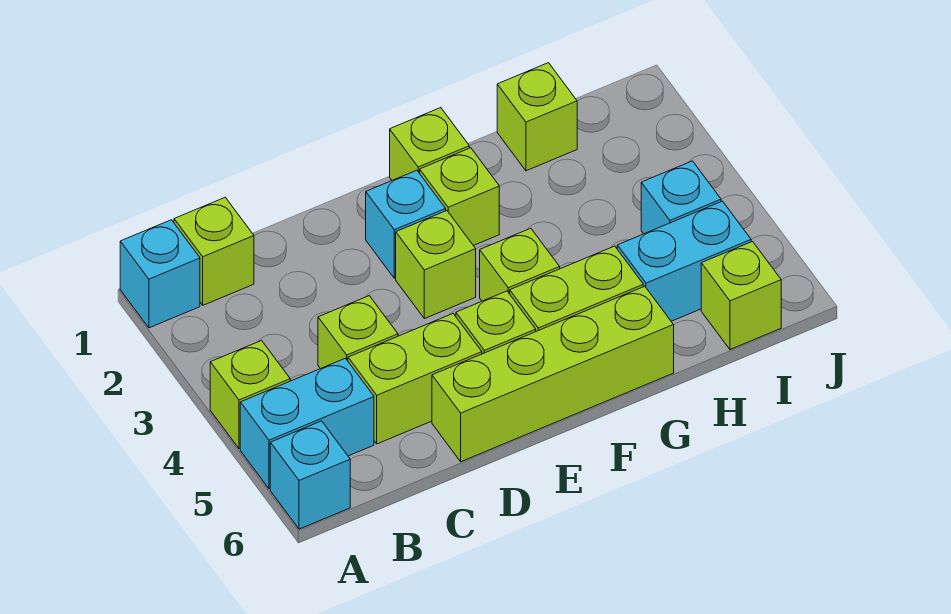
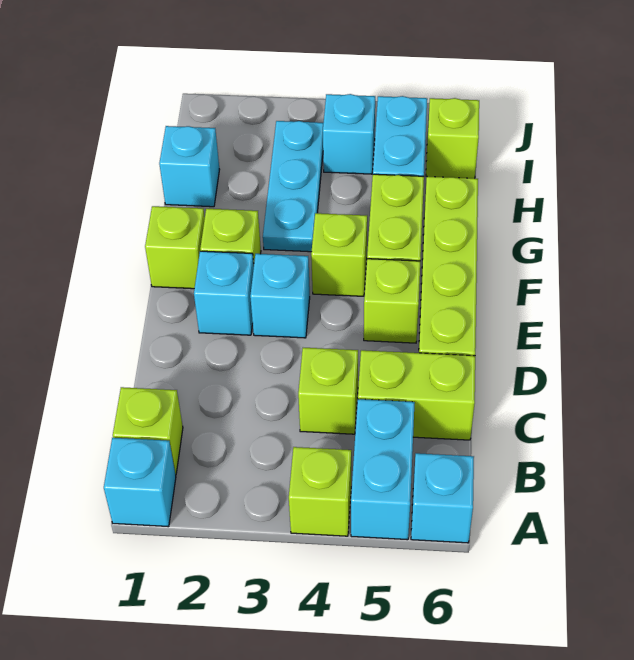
lime brick C5:D5 level 1 -> lime brick C5:C6 level 1
lime brick E3 level 1 -> cyan brick E3 level 1
none -> cyan plate G3:I3 level 1
lime brick H1 level 1 -> cyan brick H1 level 1

